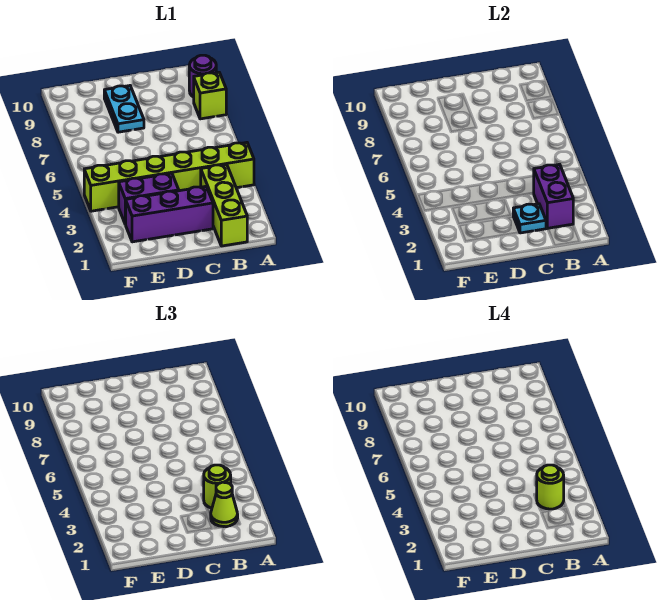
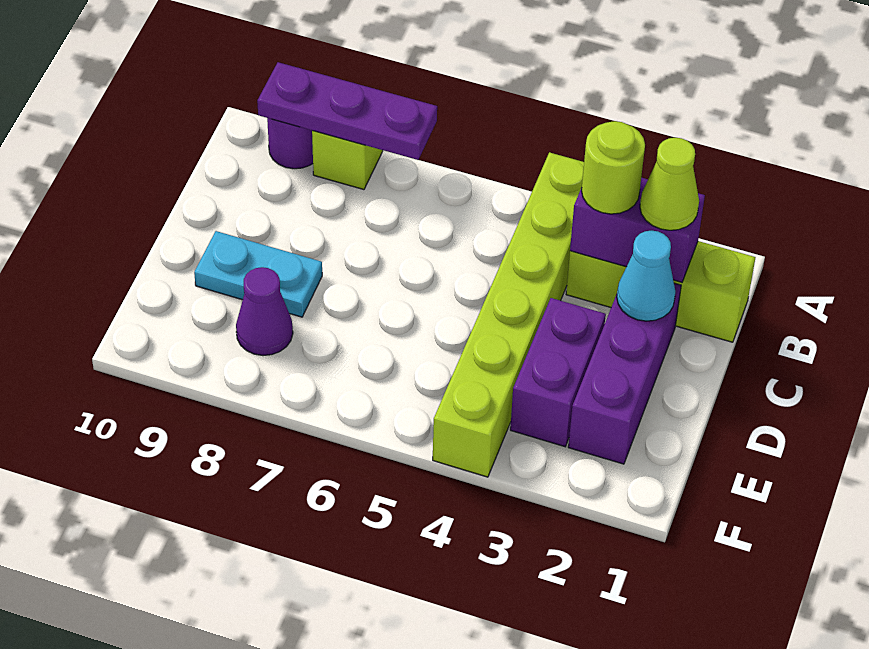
none -> purple plate A7:A9 level 2
lime round brick B3 level 4 -> none
cyan plate C2 level 2 -> cyan cone C2 level 2
none -> purple cone E8 level 1

